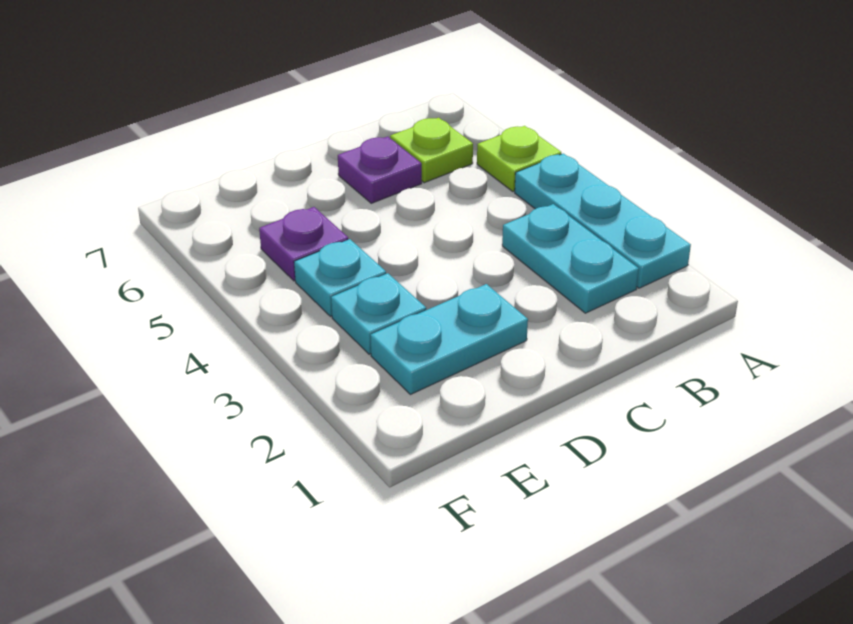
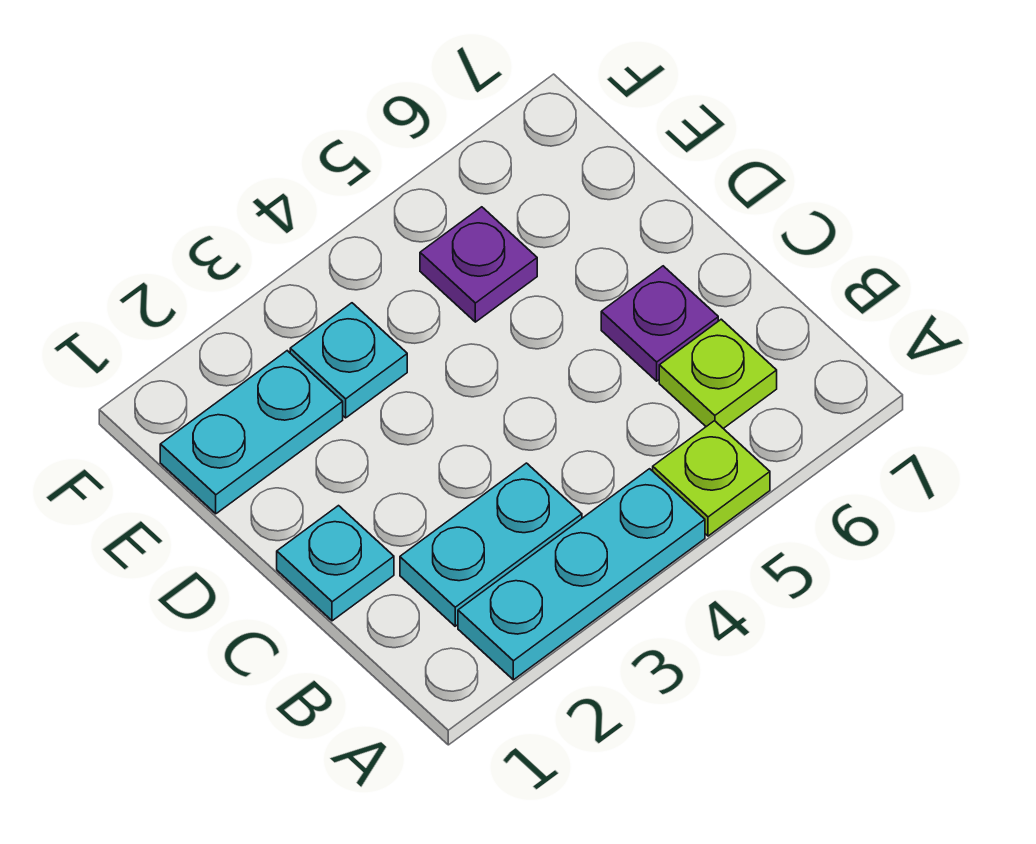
cyan plate D2:E2 level 1 -> cyan plate E1:E2 level 1
cyan plate E4 level 1 -> cyan plate C1 level 1

